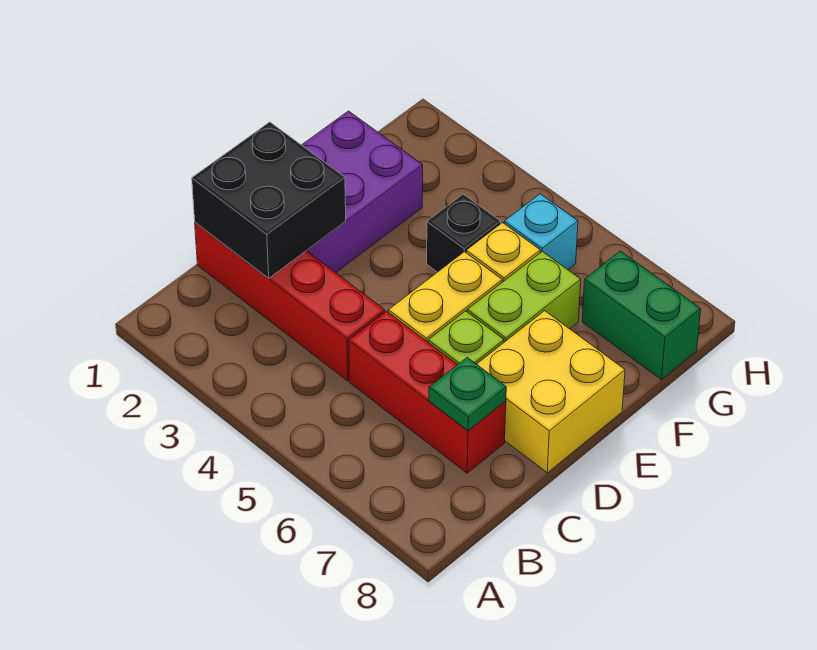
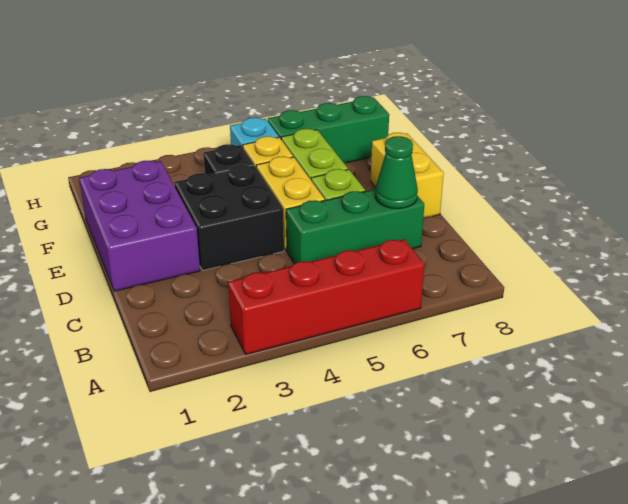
red brick C1:C4 level 1 -> red brick A3:A6 level 1
black brick C1:D2 level 2 -> black brick D3:E4 level 1
red brick C5:C7 level 1 -> green brick C5:C7 level 1
green plate C7 level 2 -> green cone C7 level 2
yellow brick D7:E8 level 1 -> yellow brick D8:E8 level 1
green brick G7:G8 level 1 -> green brick G6:G8 level 1

